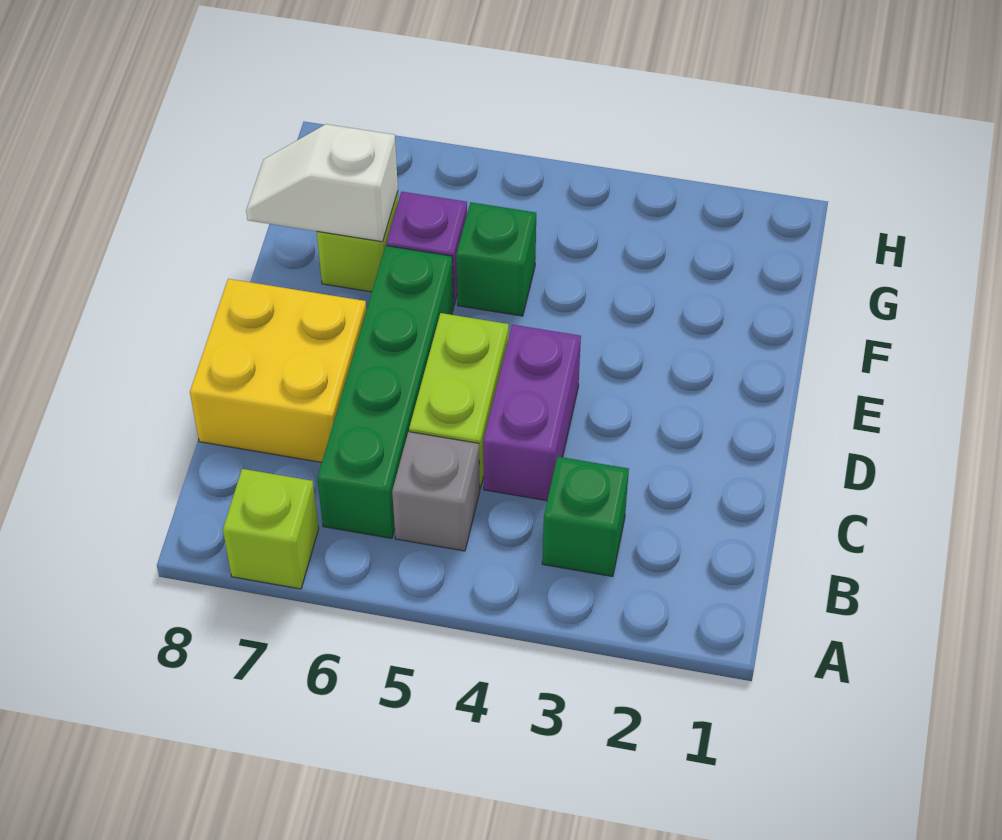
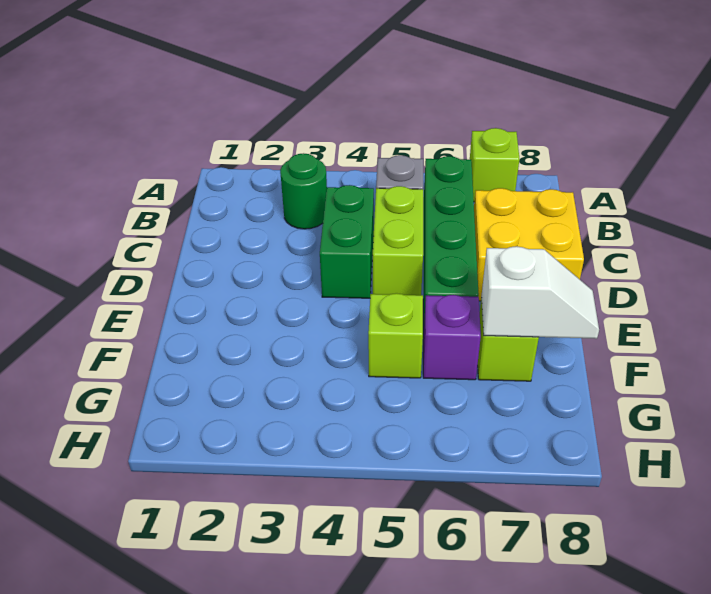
green brick B3 level 1 -> green round brick B3 level 1
purple brick C4:D4 level 1 -> green brick C4:D4 level 1
green brick F5 level 1 -> lime brick F5 level 1

